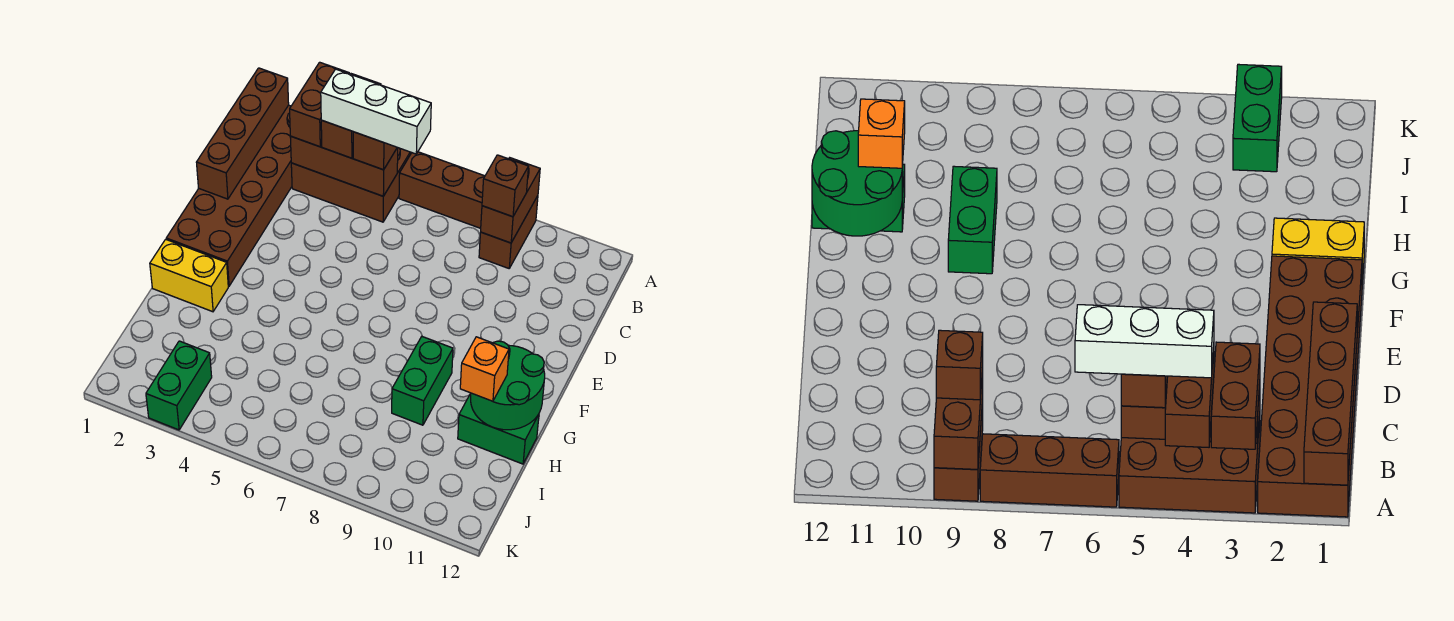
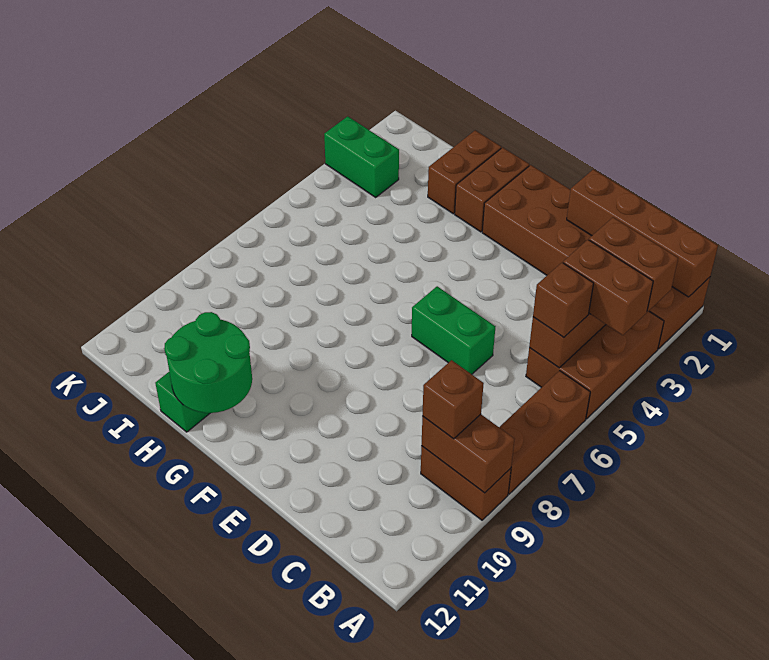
white brick B4:B6 level 4 -> none
yellow brick G1:G2 level 1 -> brown brick G1:G2 level 1
green brick G9:H9 level 1 -> green brick D6:E6 level 1
none -> brown brick H1:H2 level 1
orange brick H11 level 3 -> none

